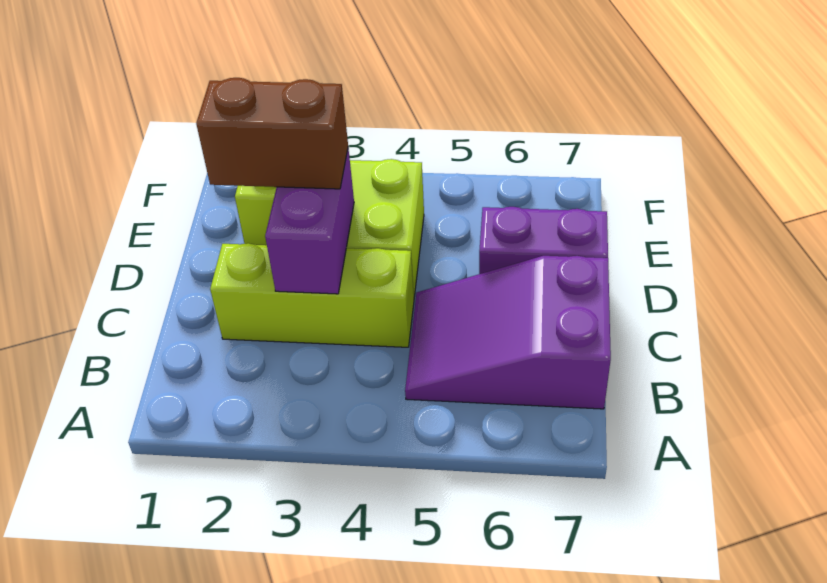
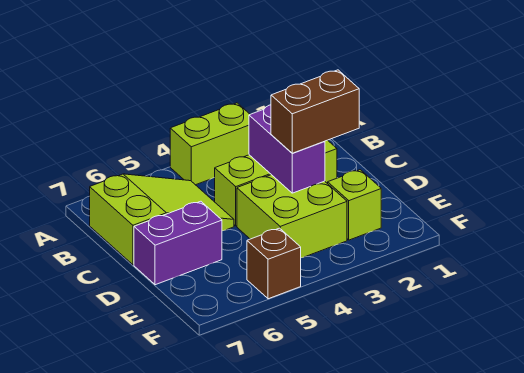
none -> lime brick A3:A4 level 1
purple slope B5:C7 level 1 top 7 -> lime slope B5:C7 level 1 top 7
none -> brown brick F5 level 1

